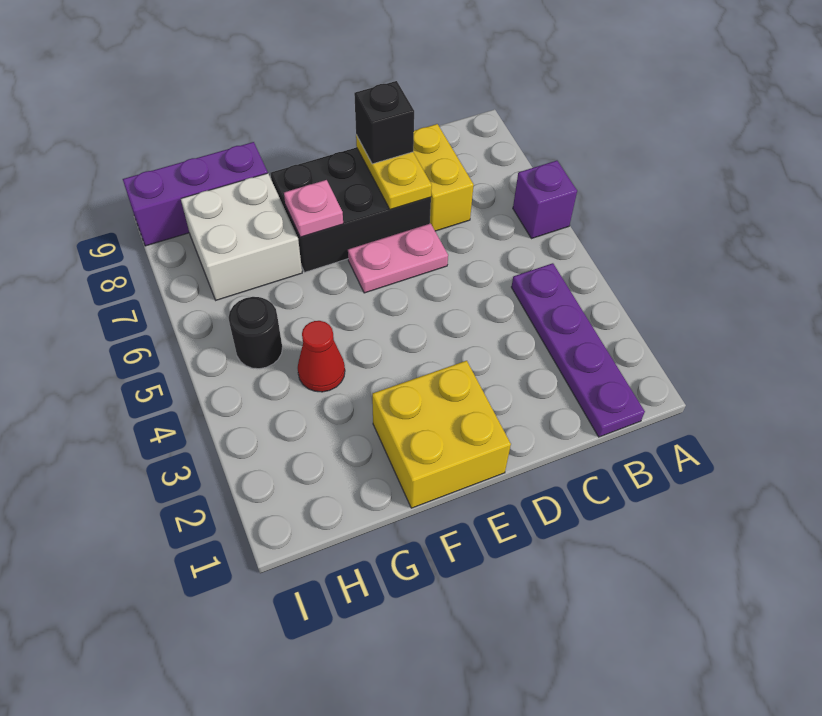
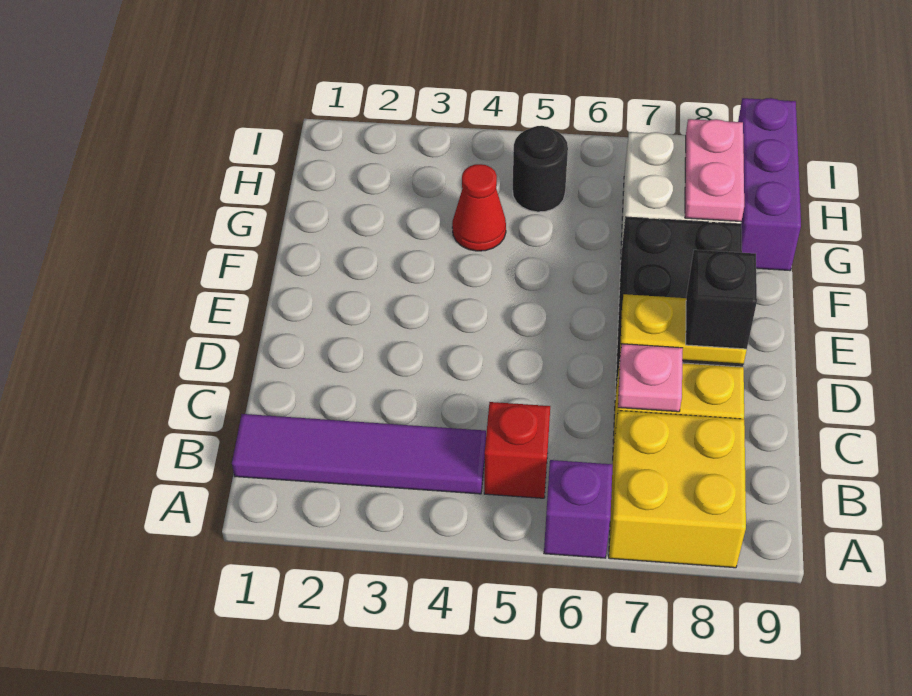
purple plate B1:B4 level 1 -> purple tile B1:B4 level 1
none -> red brick B5 level 1
pink plate D6:E6 level 1 -> pink plate G8:H8 level 2
yellow brick E1:F2 level 1 -> yellow brick A7:B8 level 1
pink plate F7 level 2 -> pink plate C7 level 2

